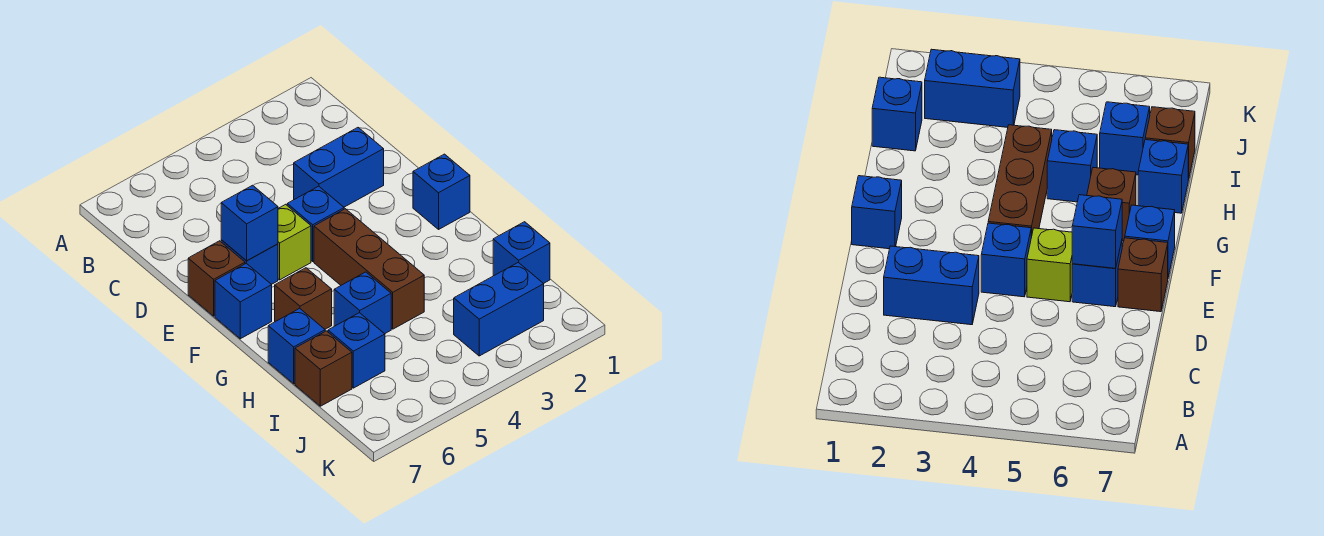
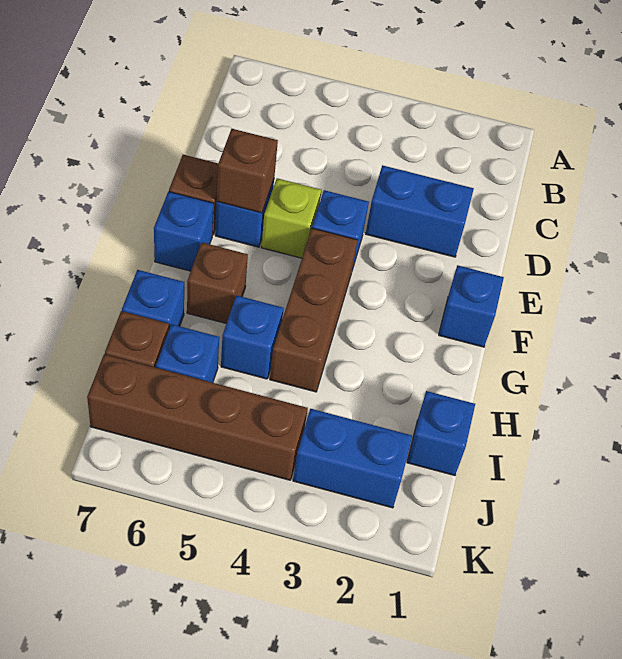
blue brick E6 level 2 -> brown brick E6 level 2
none -> brown brick J4:J7 level 1

